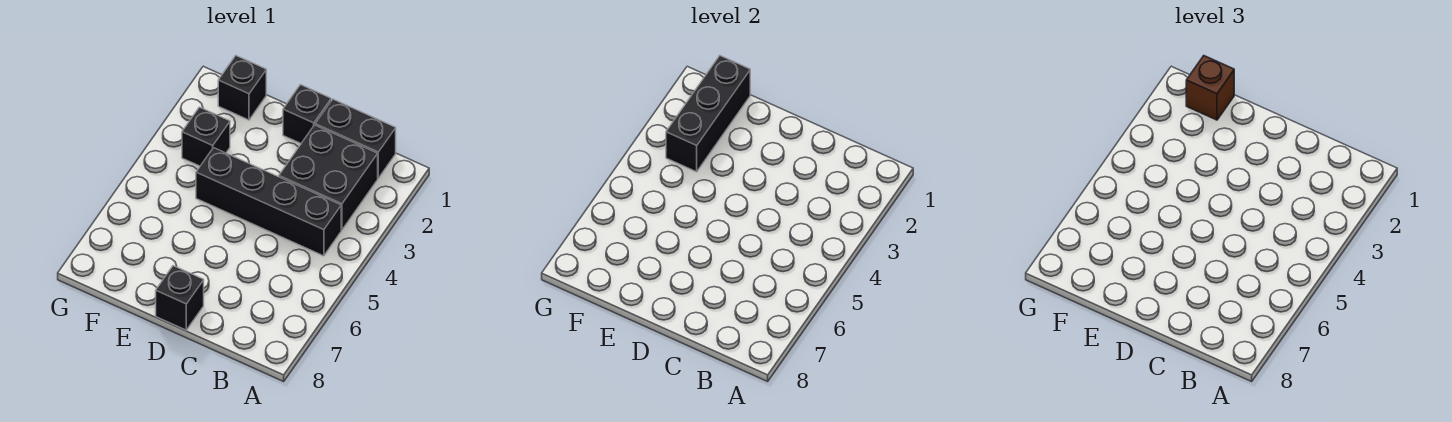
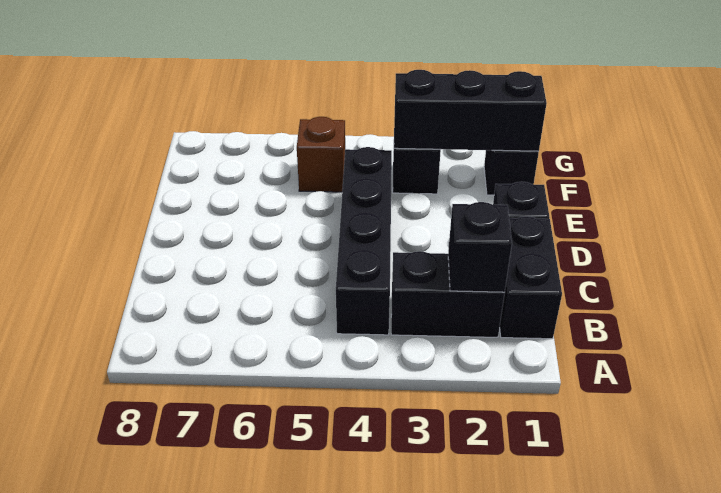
black brick B2:C3 level 1 -> black brick B2:B3 level 1
black brick D8 level 1 -> black brick B2 level 2
brown brick F1 level 3 -> brown brick F5 level 1

